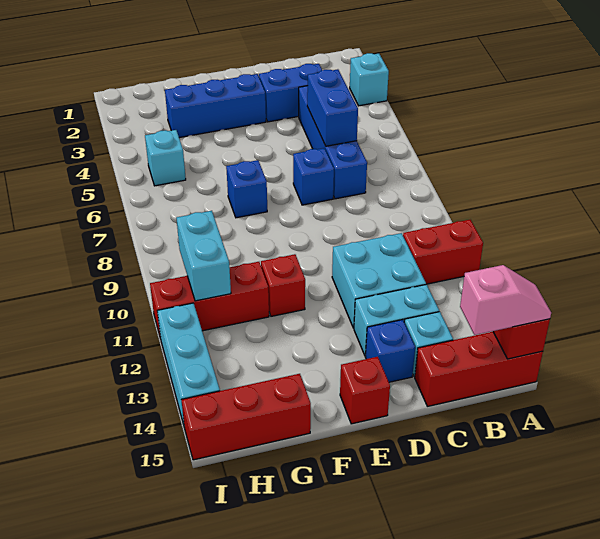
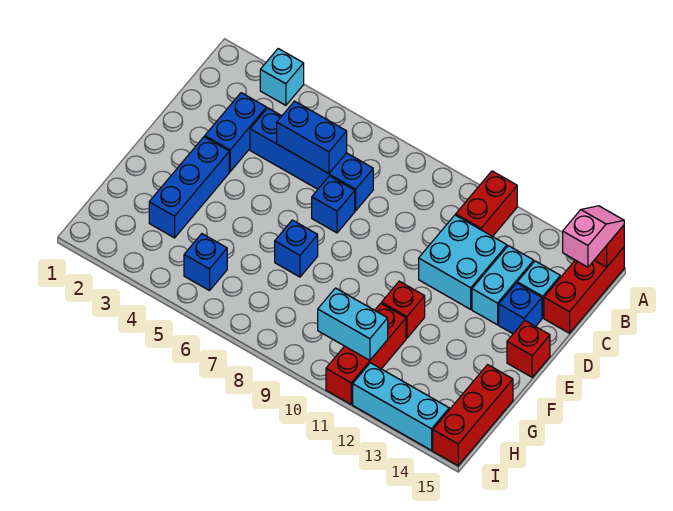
cyan brick H5 level 1 -> blue brick H5 level 1

